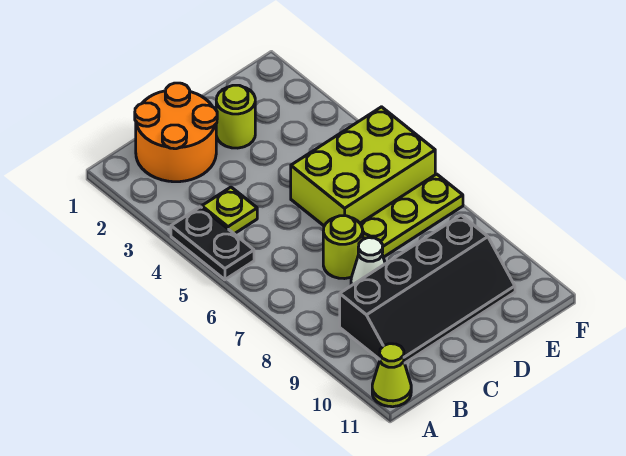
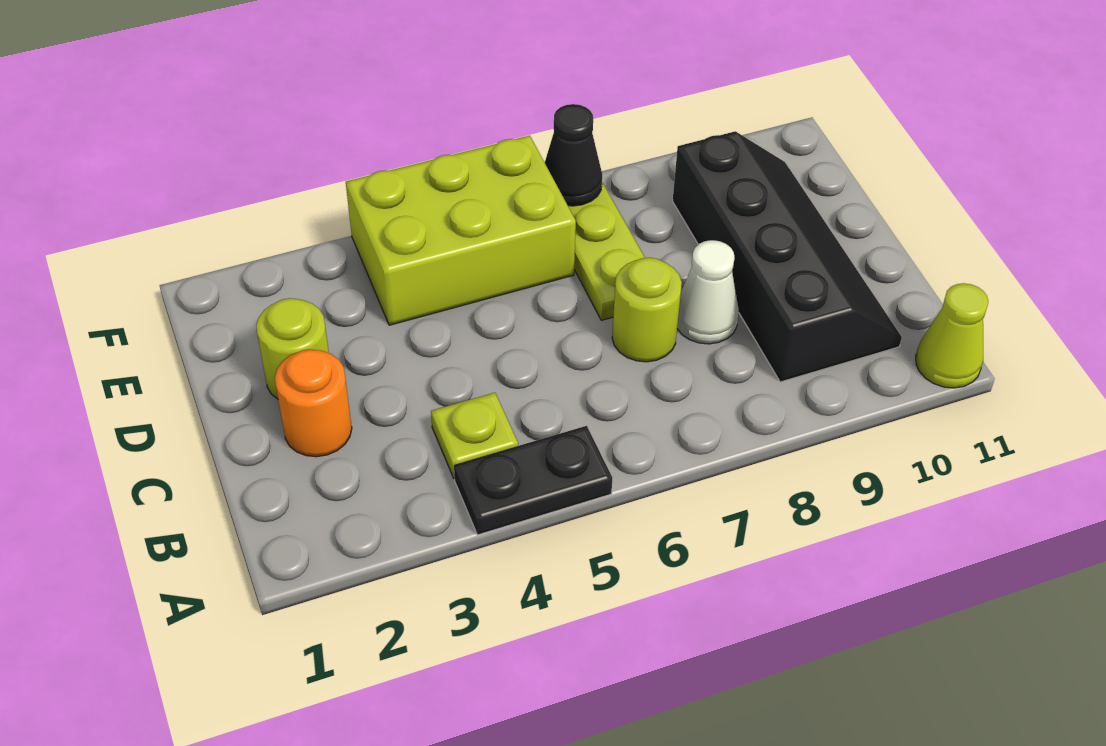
orange round brick B1:C2 level 1 -> orange round brick C2 level 1
lime brick D5:F6 level 1 -> lime brick E4:F6 level 1
none -> black cone F7 level 2

